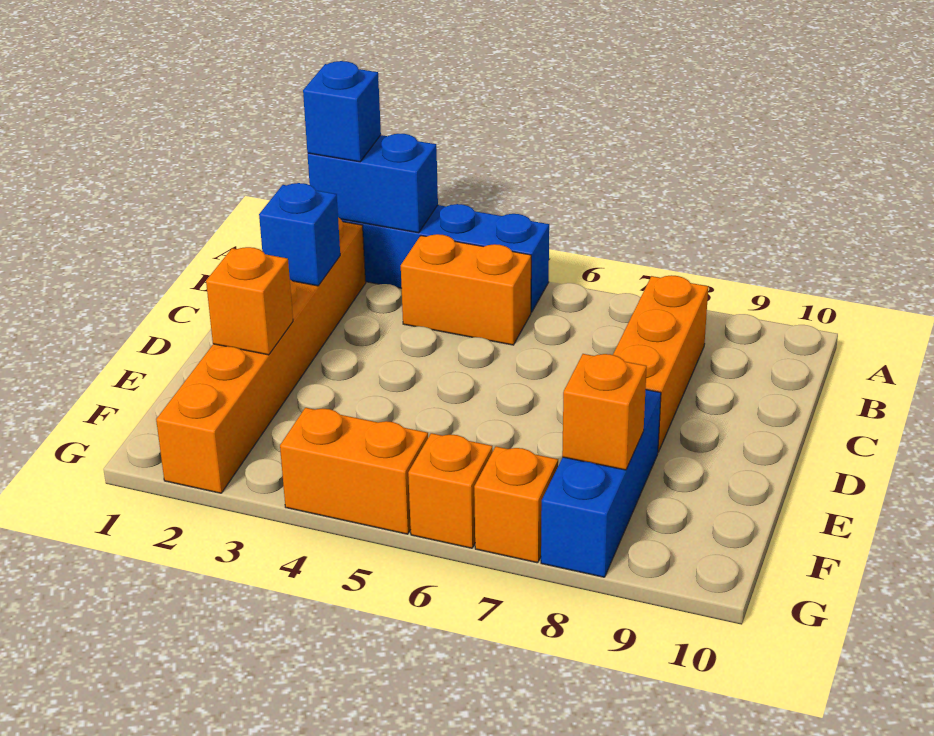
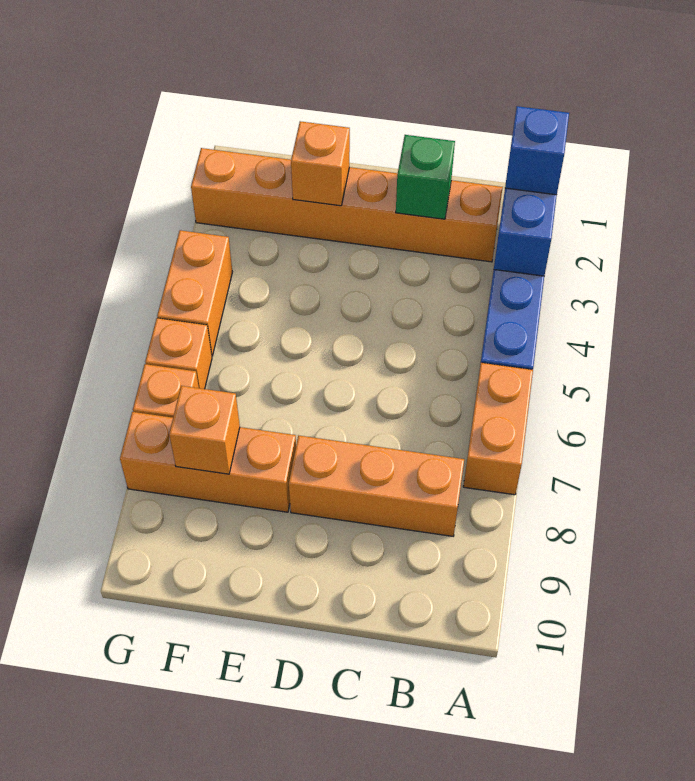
orange brick B4:B5 level 1 -> orange brick A6:A7 level 1
blue brick C2 level 2 -> green brick C2 level 2
blue brick E8:G8 level 1 -> orange brick E8:G8 level 1

